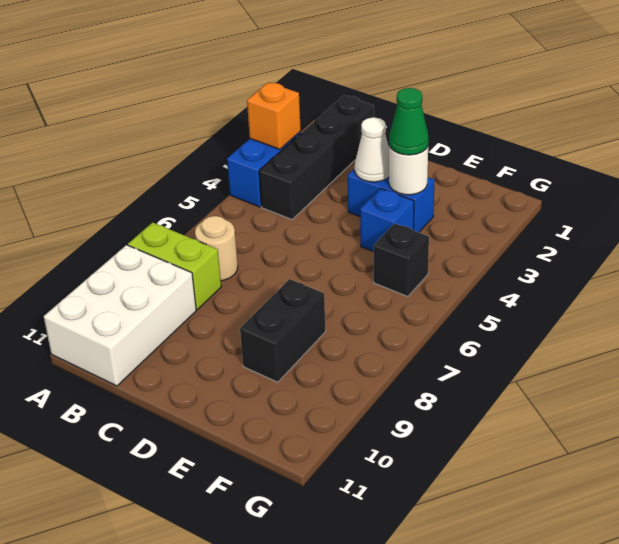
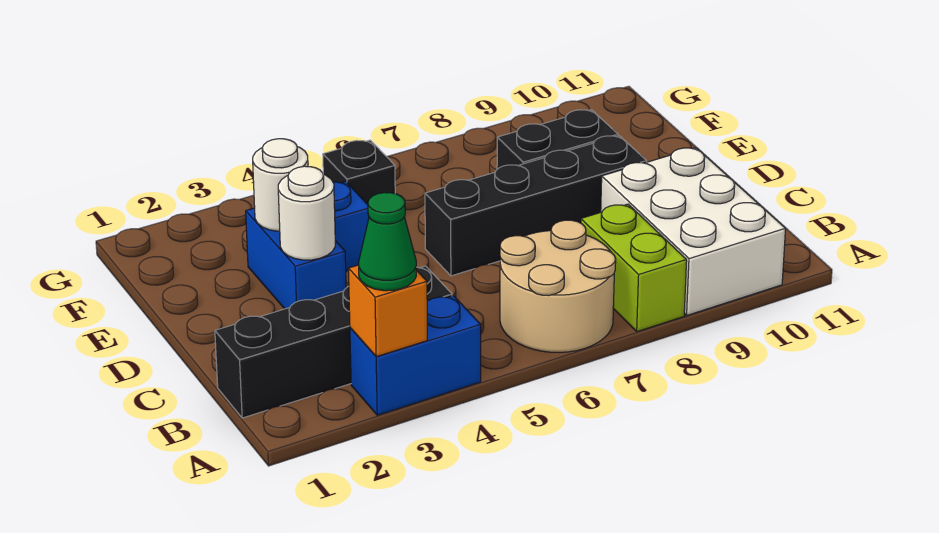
white brick A9:B11 level 1 -> white brick A9:C10 level 1
tan round brick B7 level 1 -> tan round brick A6:B7 level 1
white cone D3 level 2 -> white round brick D3 level 2
none -> black brick D6:D9 level 1
green cone E3 level 3 -> green cone A3 level 3

